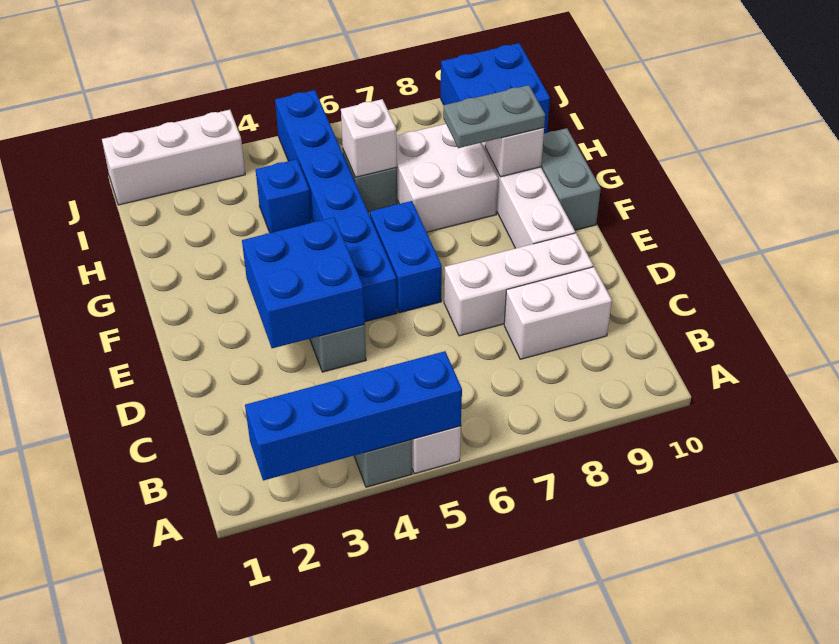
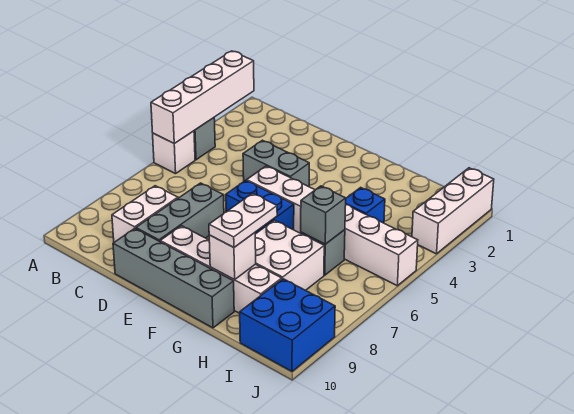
blue brick A2:A5 level 2 -> white brick A2:A5 level 2
blue brick D3:E4 level 2 -> none
white brick D7:D9 level 1 -> grey brick D7:D9 level 1
blue brick E5:J5 level 1 -> white brick E5:J5 level 1
grey brick F10:G10 level 1 -> grey brick D10:G10 level 1
grey plate G8:G9 level 3 -> white plate G8:G9 level 3
white brick H6 level 2 -> grey brick H6 level 2

